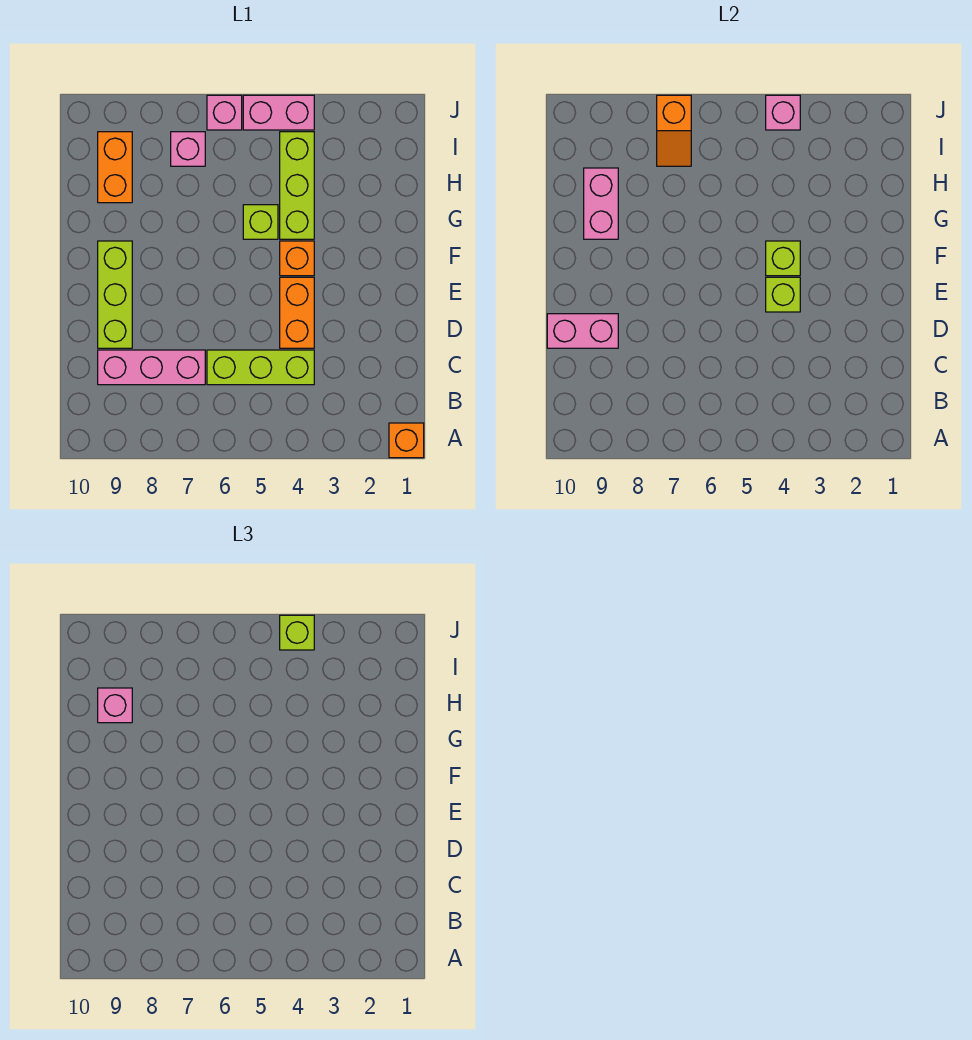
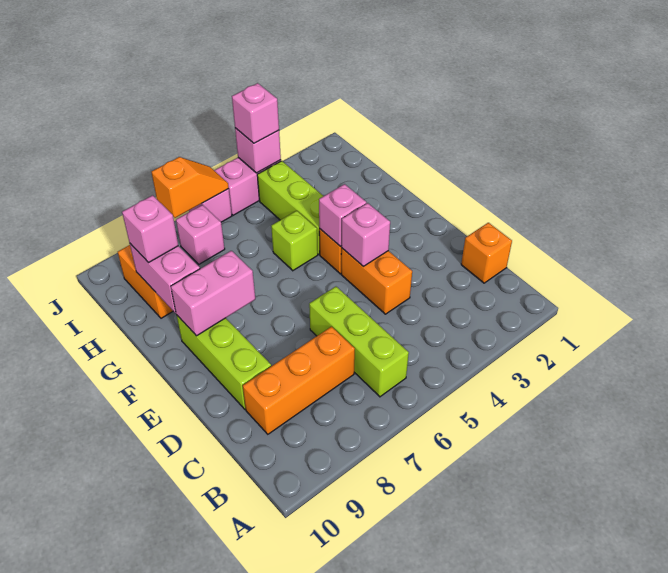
orange brick A1 level 1 -> orange brick C1 level 1
lime brick C4:C6 level 1 -> lime brick B6:D6 level 1
pink brick C7:C9 level 1 -> orange brick C7:C9 level 1
pink brick D9:D10 level 2 -> pink brick F8:F9 level 2
lime brick E4 level 2 -> pink brick E4 level 2
lime brick F4 level 2 -> pink brick F4 level 2
orange slope I7:J7 level 2 top J -> orange slope J6:J7 level 2 top 7
lime brick J4 level 3 -> pink brick J4 level 3

